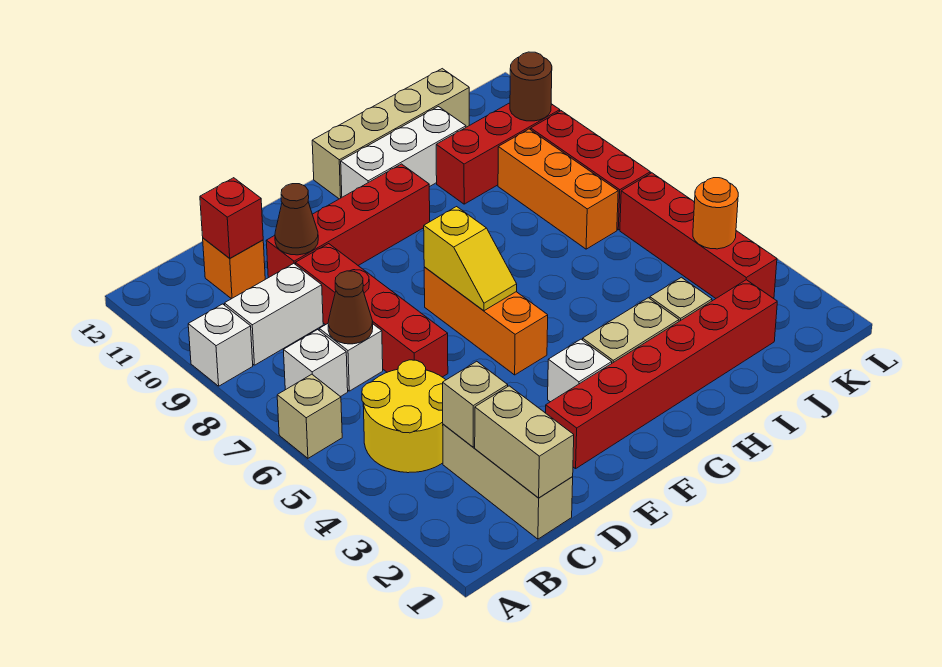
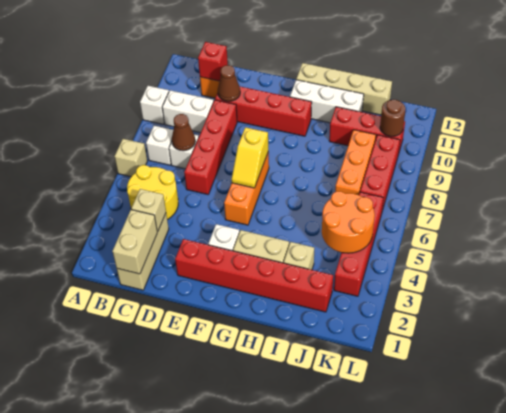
orange round brick K4 level 2 -> orange round brick J4:K5 level 2

